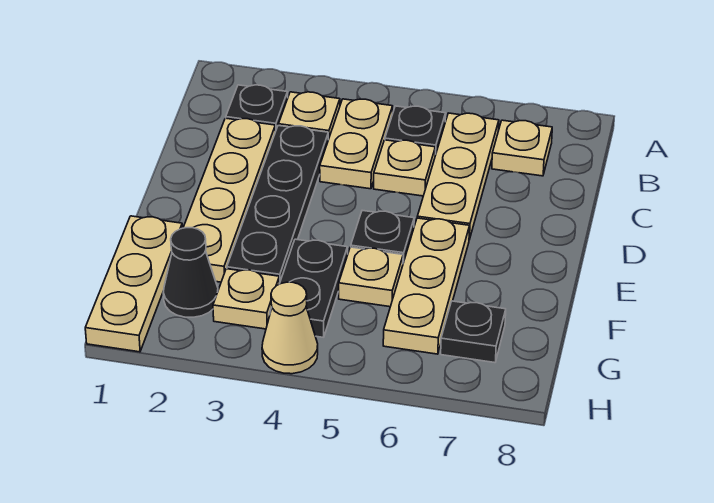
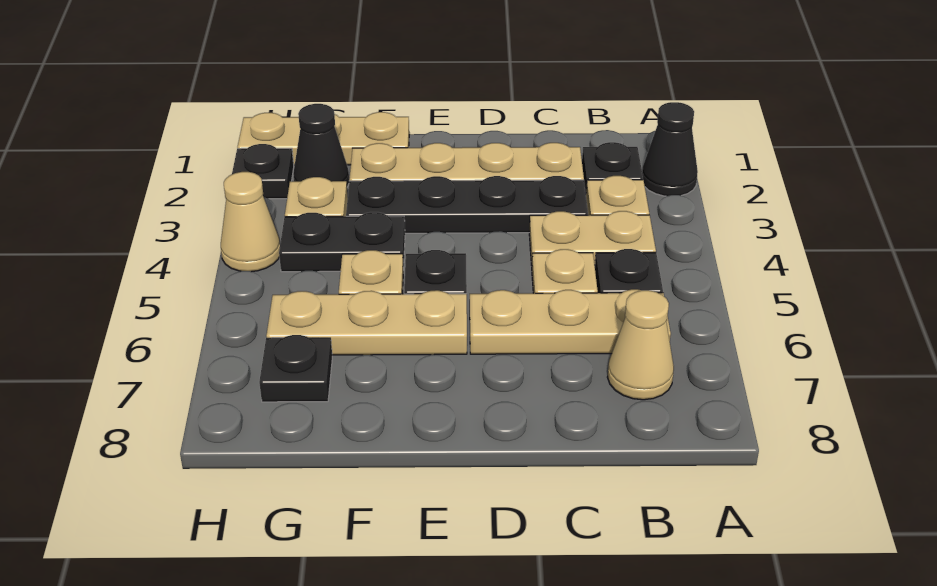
none -> black cone A2 level 1
tan plate B7 level 1 -> tan cone B7 level 1
none -> black plate H2 level 1

